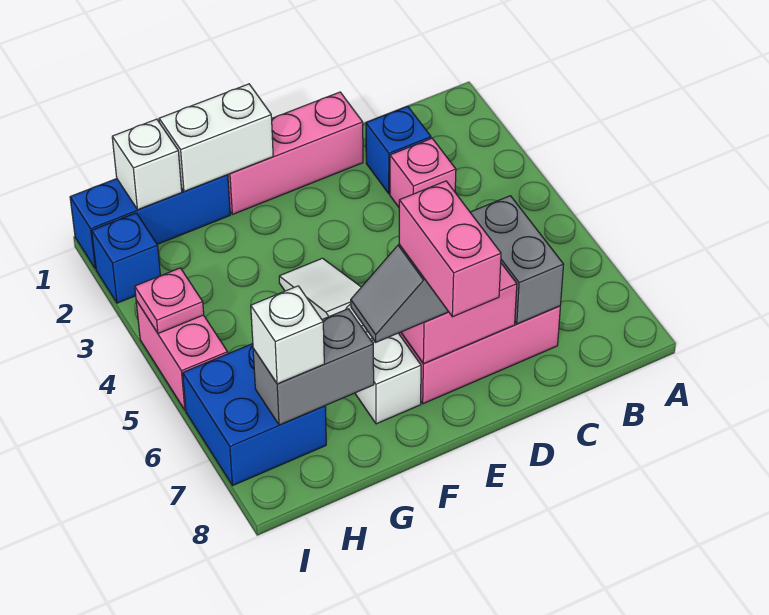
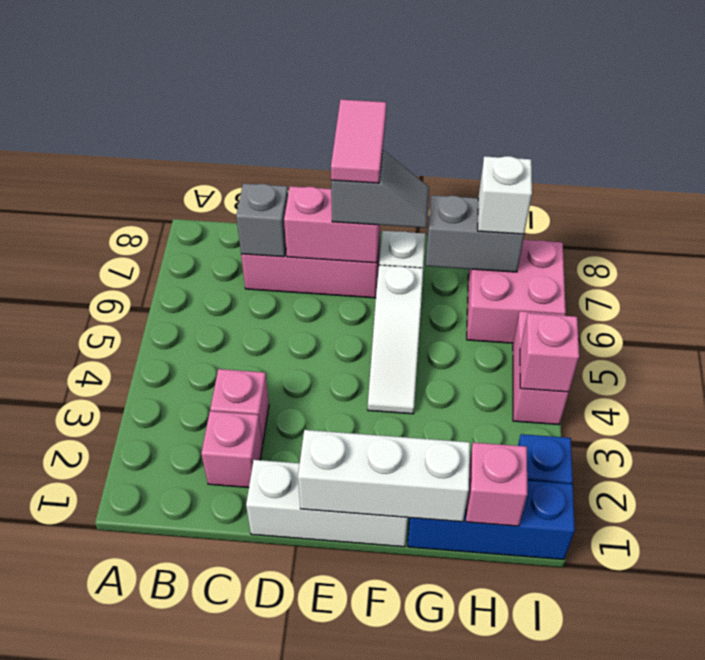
blue brick C2 level 1 -> pink brick C2 level 1
grey brick C6:C7 level 2 -> grey brick C7 level 2
pink brick D1:F1 level 1 -> white brick D1:F1 level 1
pink brick E7:E8 level 4 -> pink tile E7:E8 level 4
white brick F1:G1 level 2 -> white brick E1:G1 level 2
white brick H1 level 2 -> pink brick H1 level 2
blue brick H6:I7 level 1 -> pink brick H6:I7 level 1
pink plate I4 level 2 -> pink brick I4 level 2

